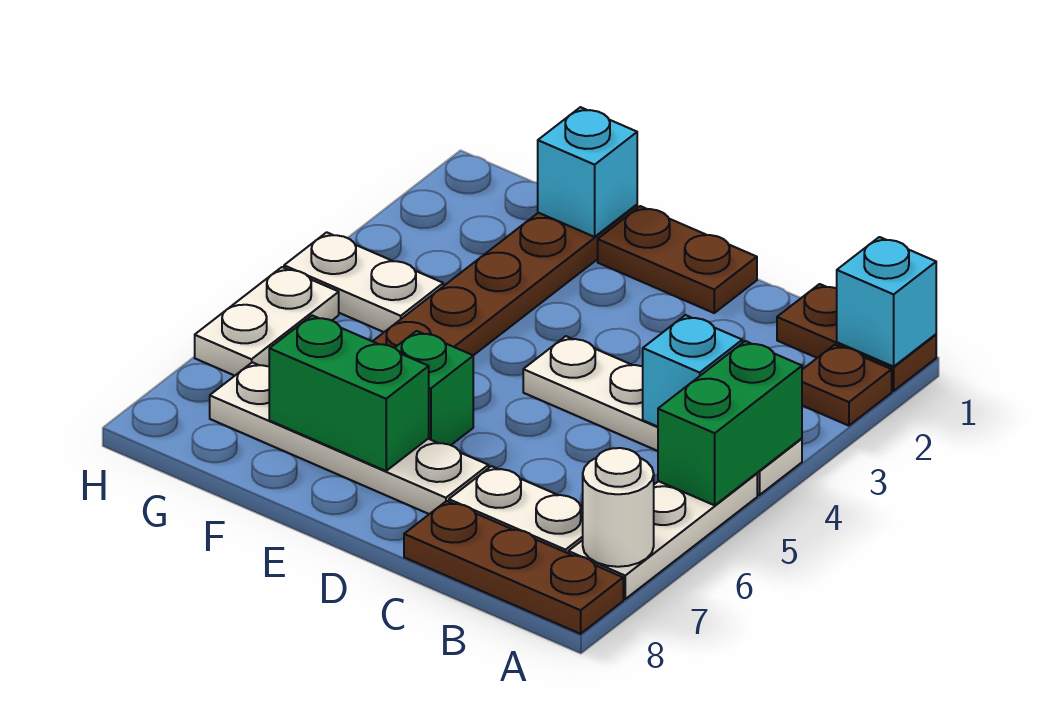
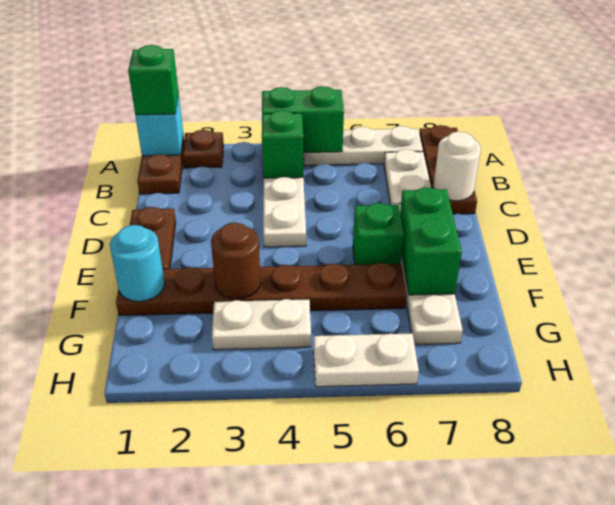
none -> green brick A1 level 3
white round brick A7 level 2 -> white round brick C8 level 2
cyan brick B4 level 2 -> green brick B4 level 2
cyan brick F1 level 2 -> cyan round brick F1 level 2
none -> brown round brick F3 level 2
white plate G4:H4 level 1 -> white plate G3:G4 level 1

